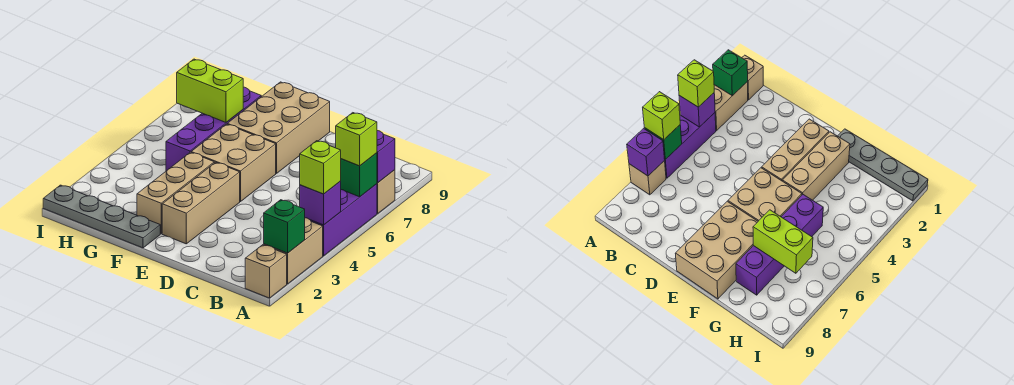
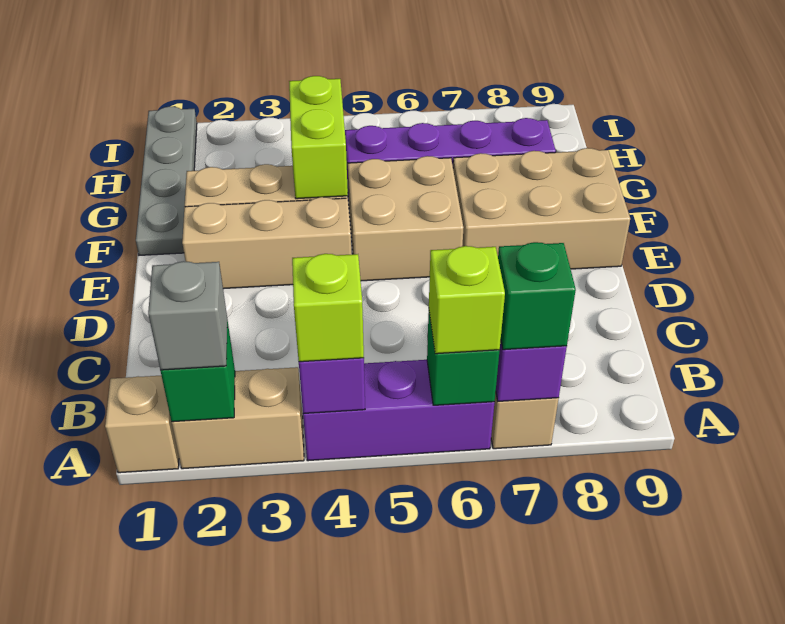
none -> grey brick A2 level 3
none -> green brick A7 level 3
lime brick G7:H7 level 2 -> lime brick F4:G4 level 2

